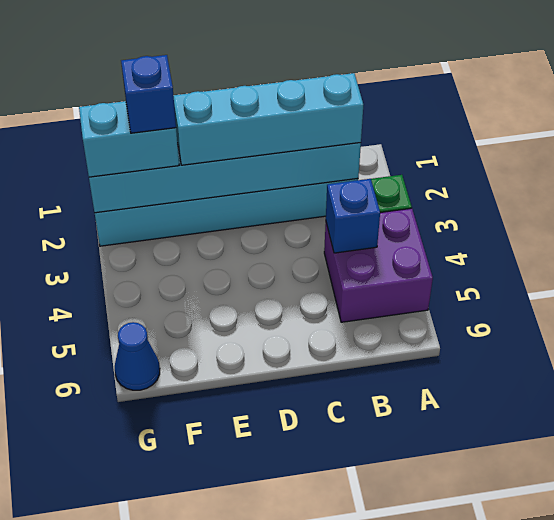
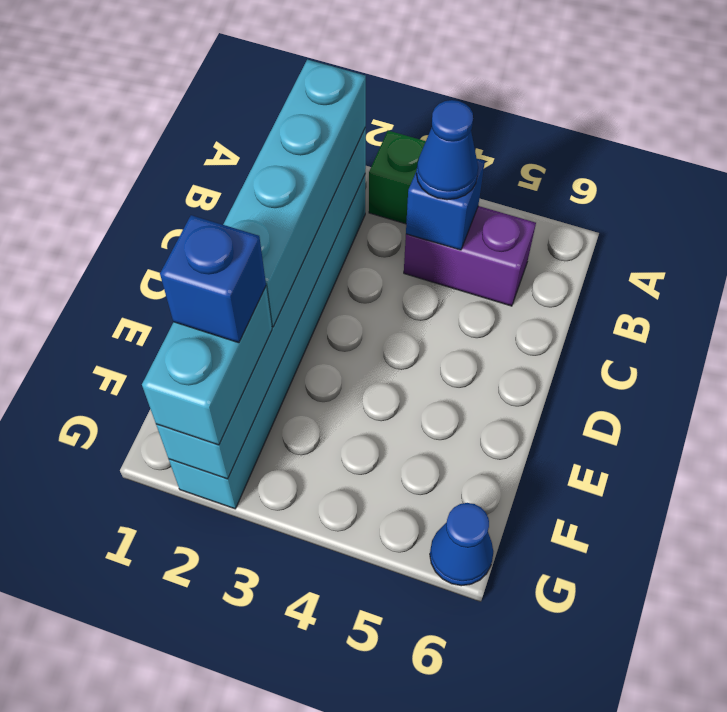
purple brick A4:B5 level 1 -> purple brick B4:B5 level 1
none -> blue cone B4 level 3

